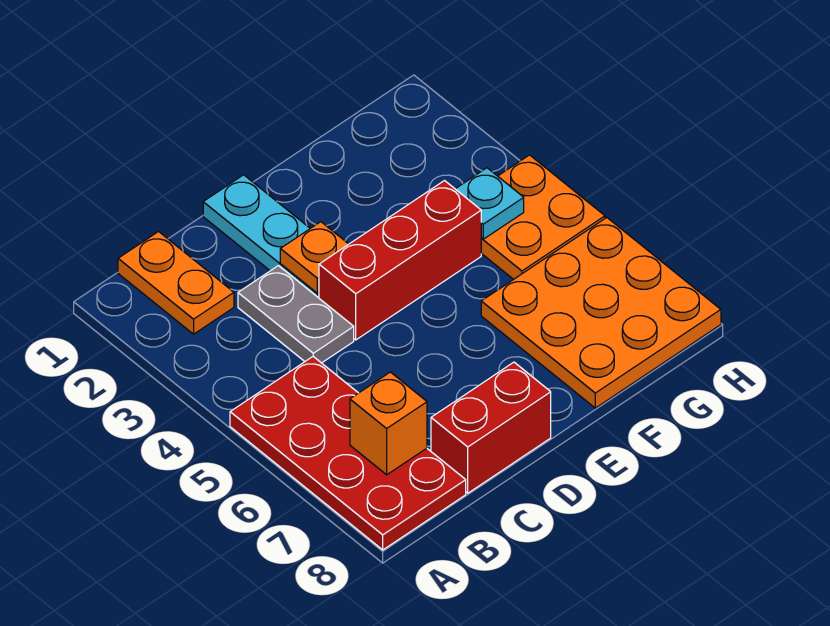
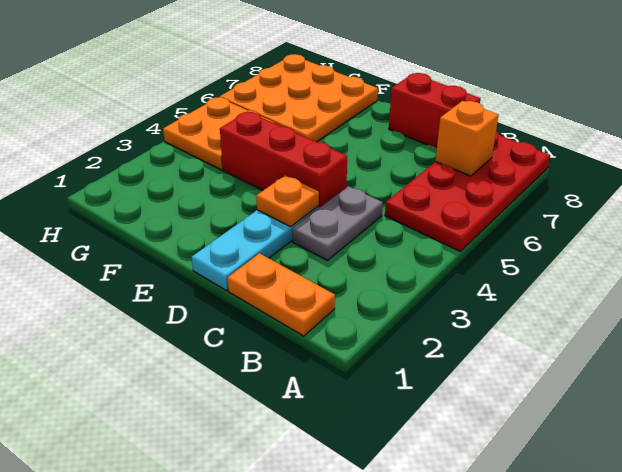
orange plate B1:B2 level 1 -> orange plate B1:C1 level 1
cyan plate G4 level 2 -> none

